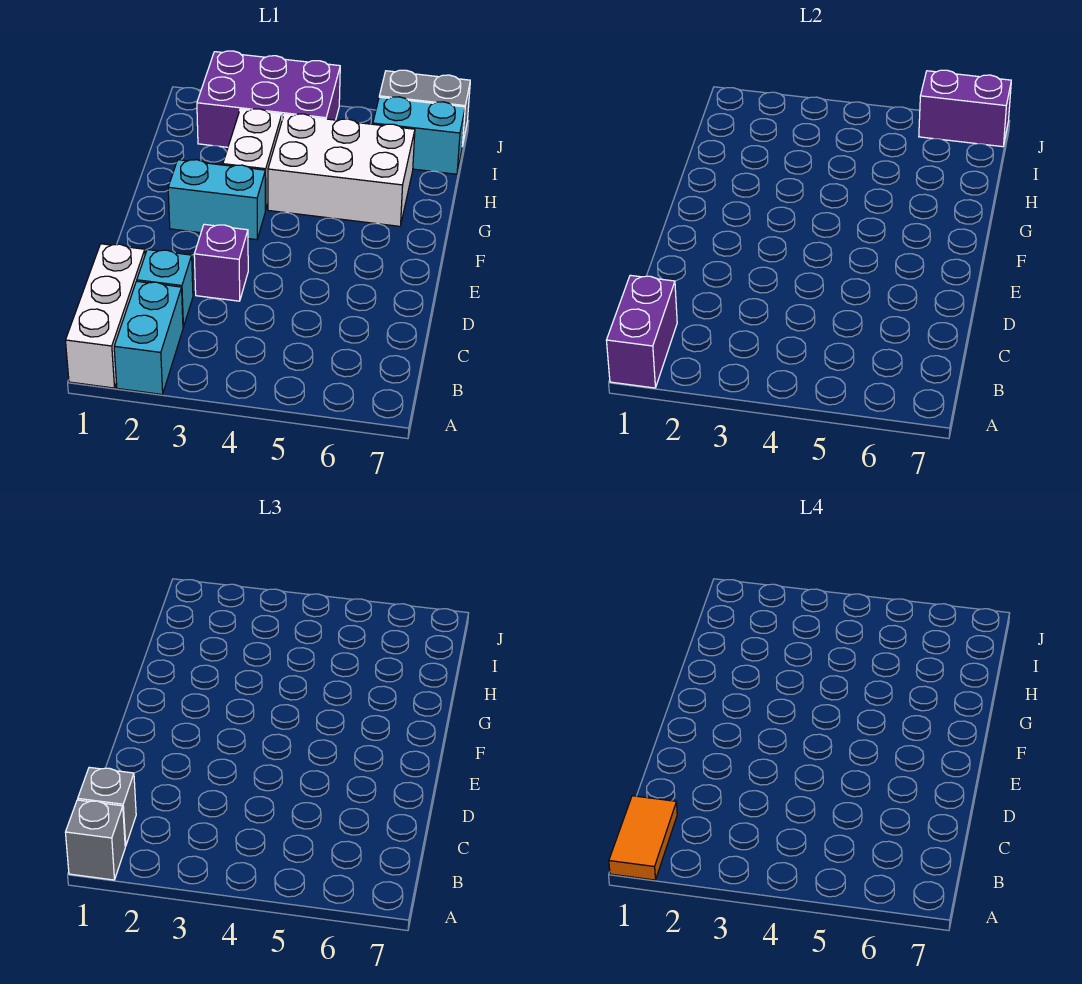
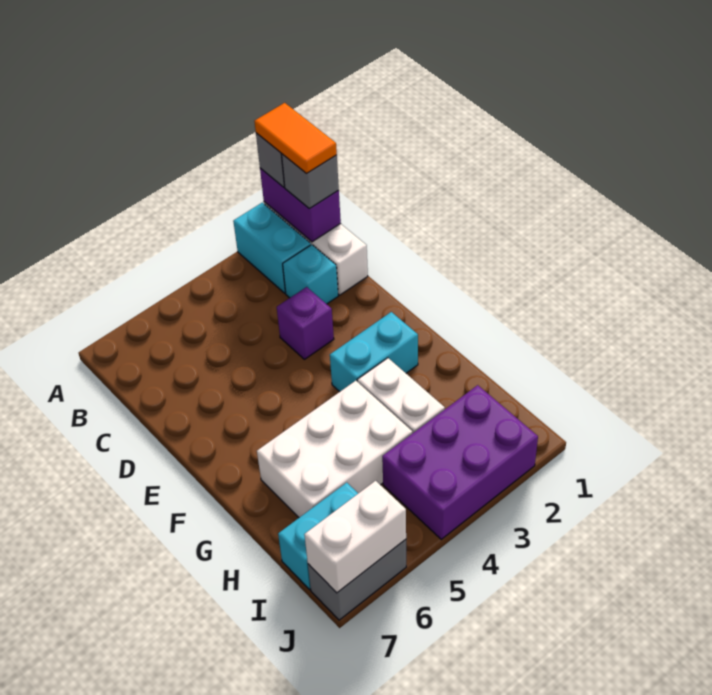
purple brick J6:J7 level 2 -> white brick J6:J7 level 2

